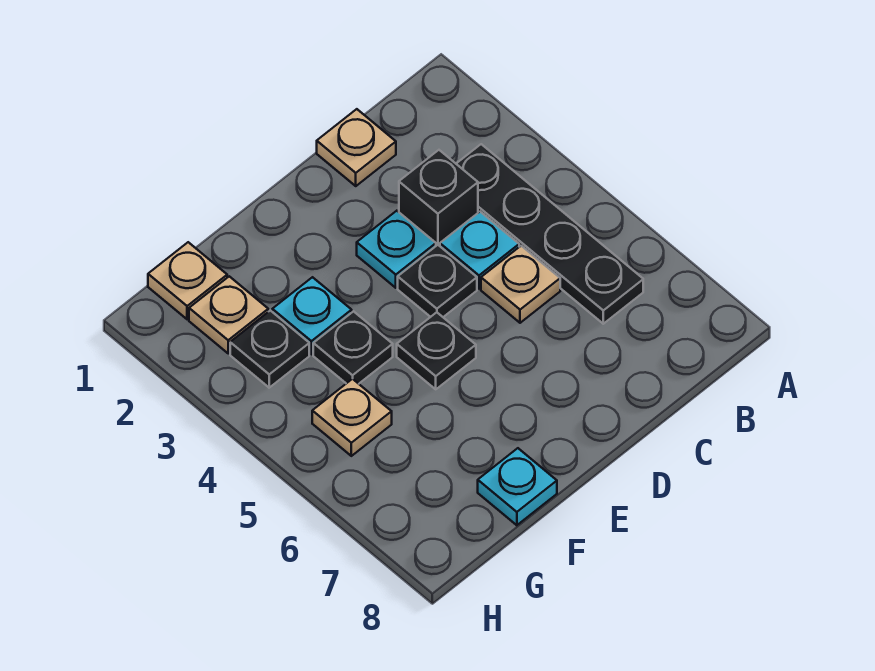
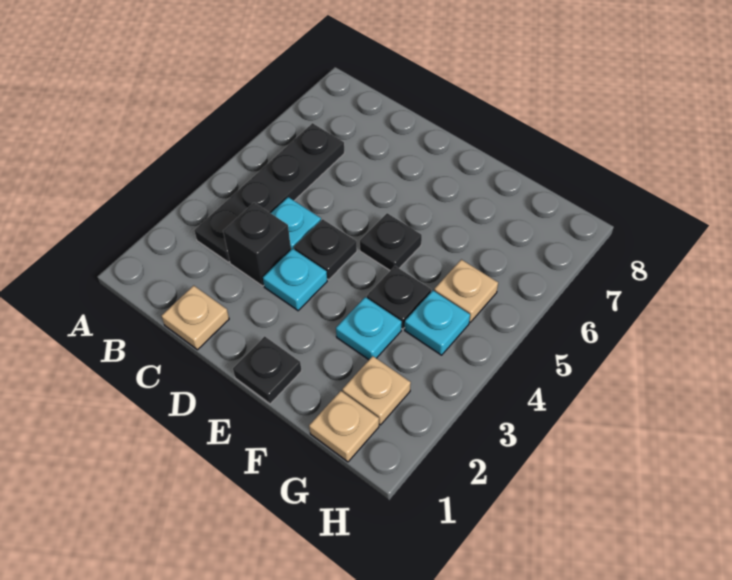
tan plate C5 level 1 -> none
cyan plate F8 level 1 -> cyan plate G4 level 1
black plate G3 level 1 -> black plate E1 level 1

